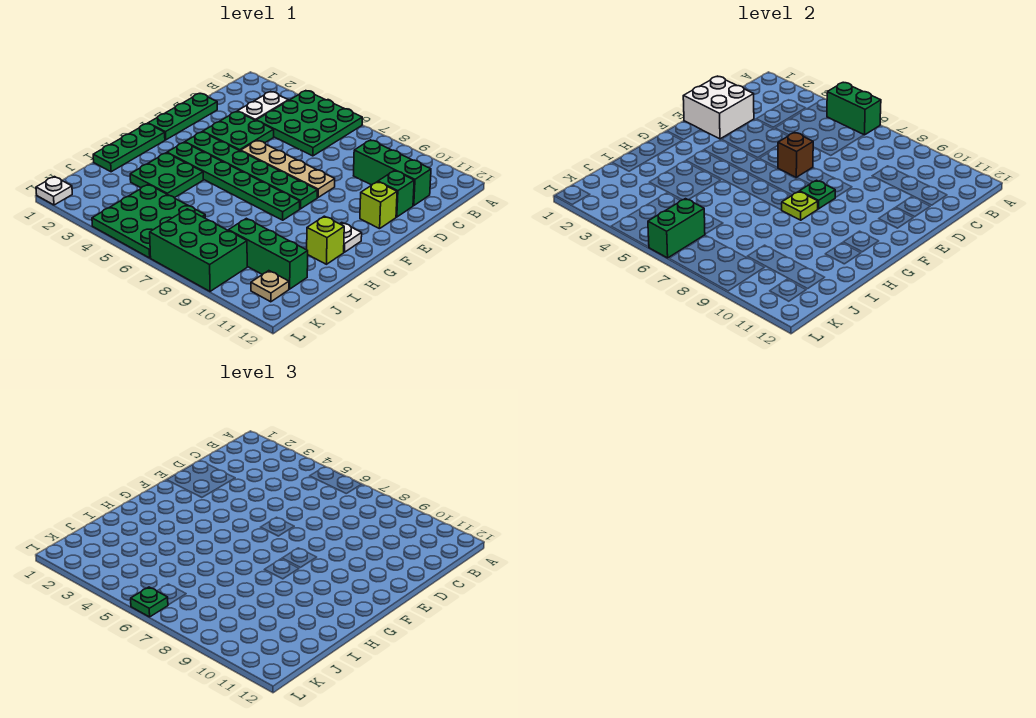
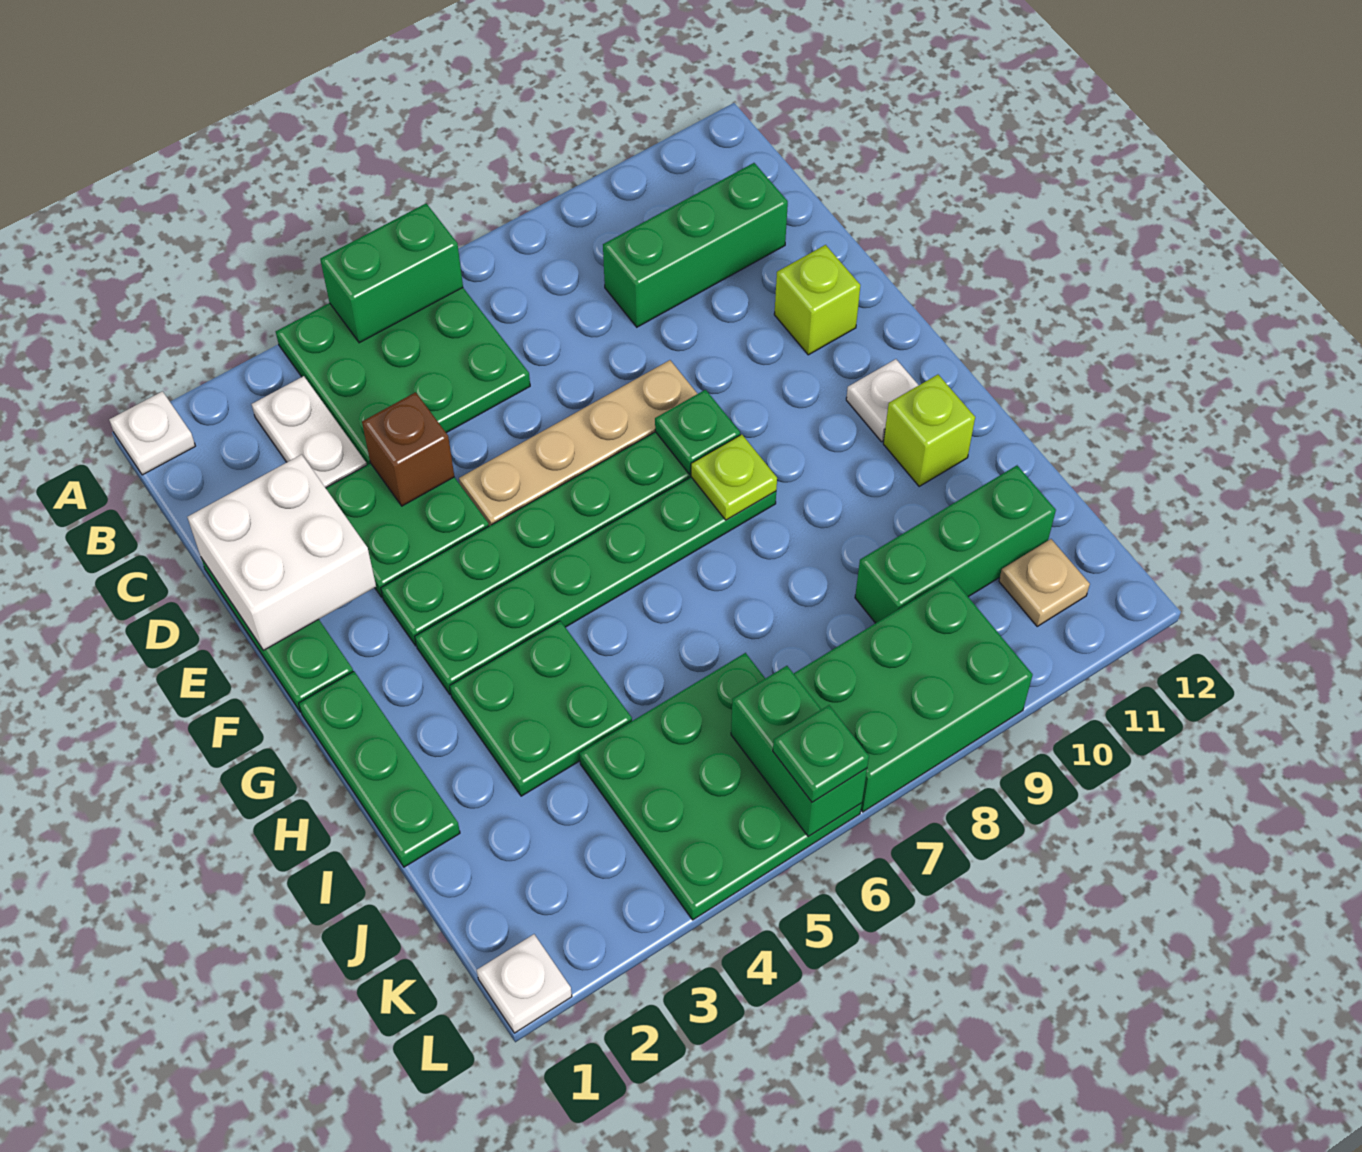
none -> white plate A1 level 1
green brick D11 level 1 -> none
brown brick E6 level 2 -> brown brick D4 level 2

